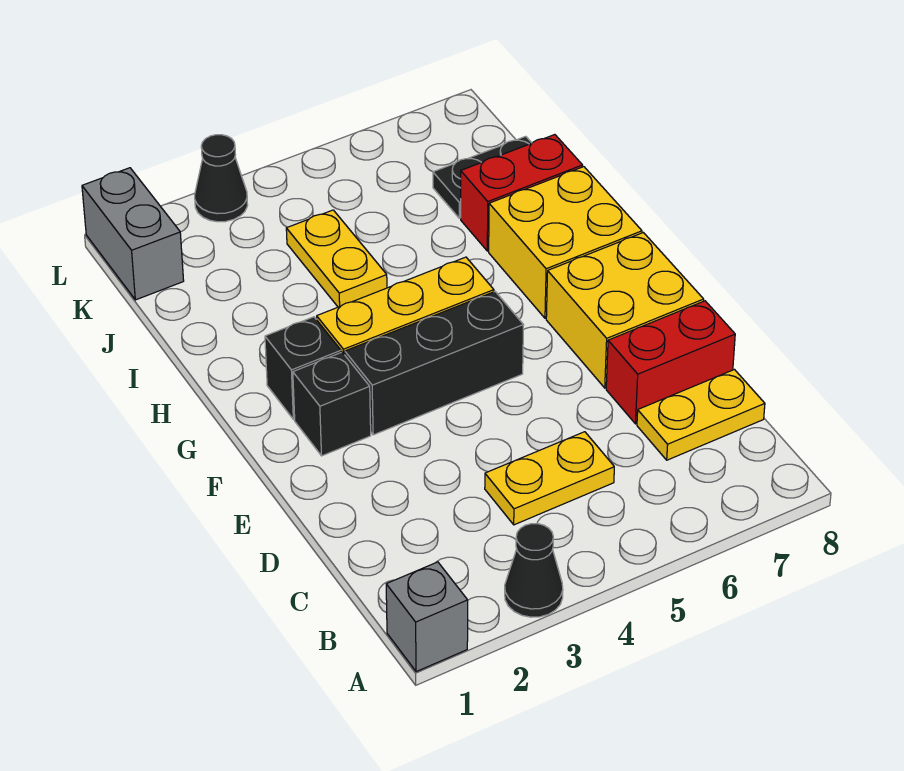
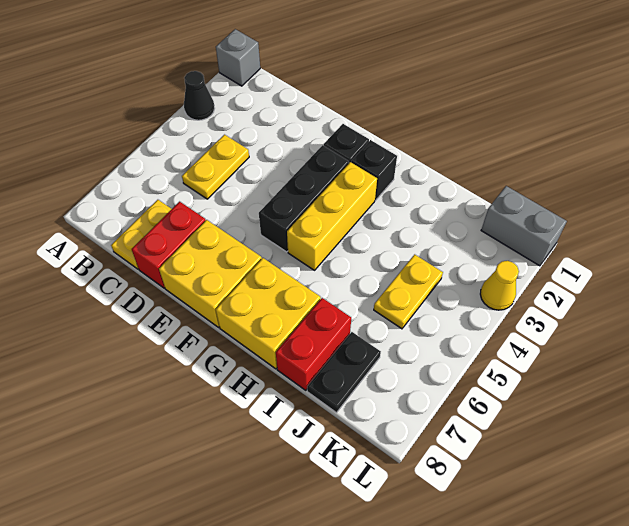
yellow plate I4:J4 level 1 -> yellow plate J4:J5 level 1
black cone L3 level 1 -> yellow cone L3 level 1

